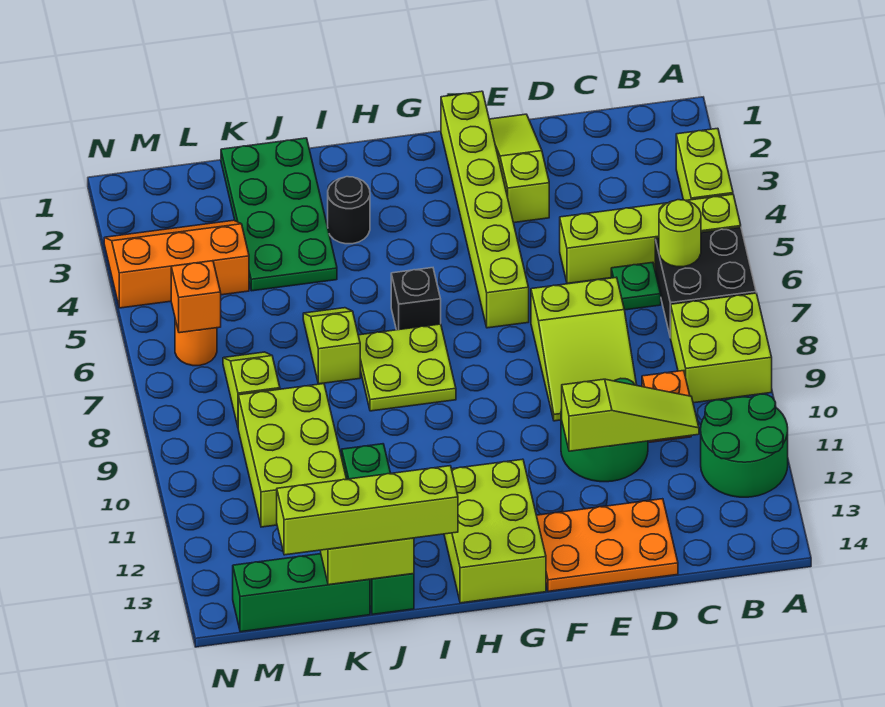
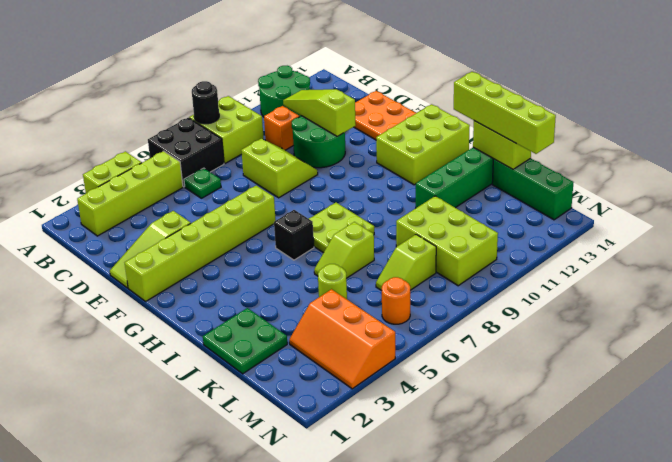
lime brick A5:D5 level 1 -> lime brick B2:B5 level 1
lime round brick B6 level 2 -> lime round brick K5 level 1
lime slope D7:E9 level 1 top 7 -> lime slope D8:E9 level 1 top 8
black round brick I3 level 1 -> black round brick A8 level 2
green plate J1:K4 level 1 -> green plate J1:K2 level 1
lime brick K9:L11 level 1 -> lime brick K9:M10 level 1
orange brick M6 level 2 -> none

